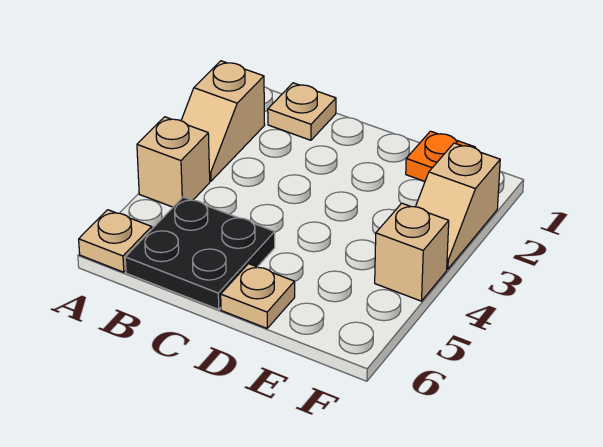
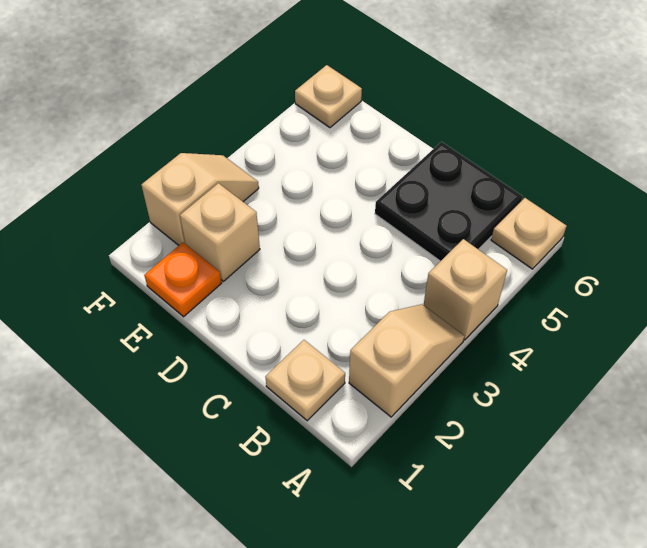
tan plate D6 level 1 -> tan plate F6 level 1
tan brick F4 level 1 -> tan brick E2 level 1

